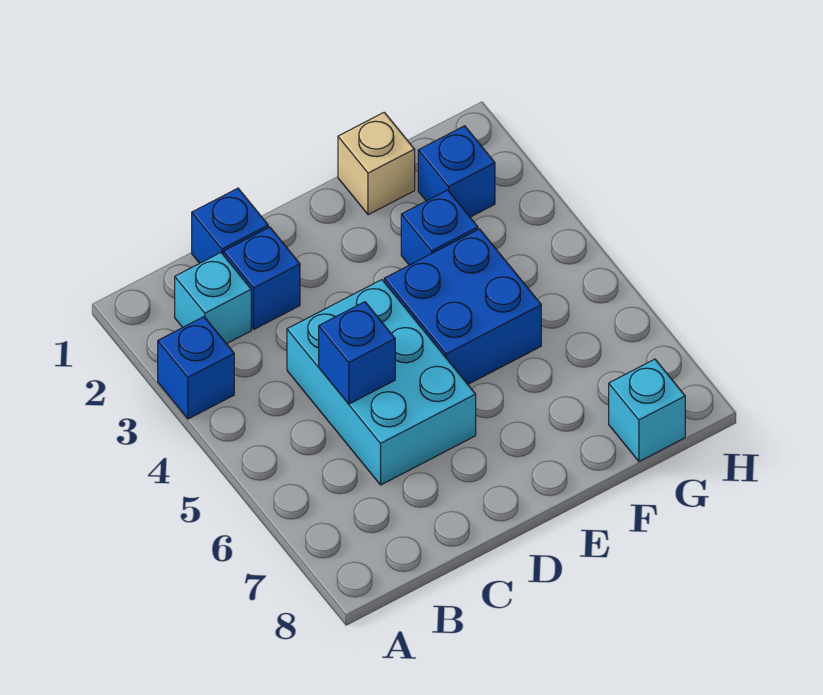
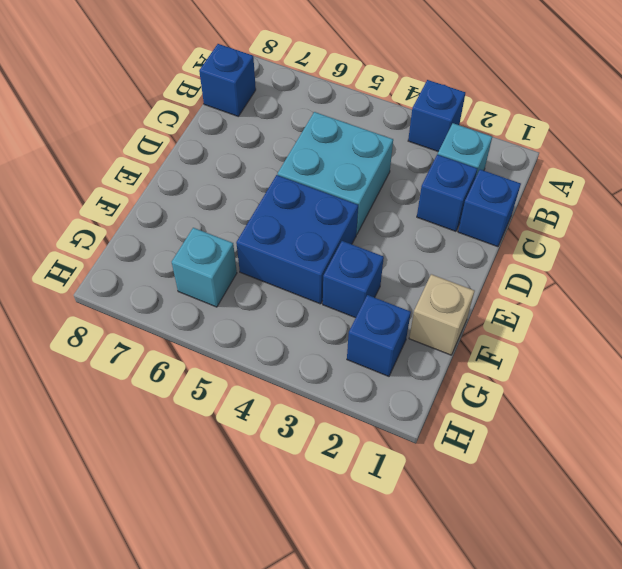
cyan brick C4:D6 level 1 -> cyan brick C4:D5 level 1
blue brick C5 level 2 -> blue brick B8 level 1
cyan brick G8 level 1 -> cyan brick G6 level 1

